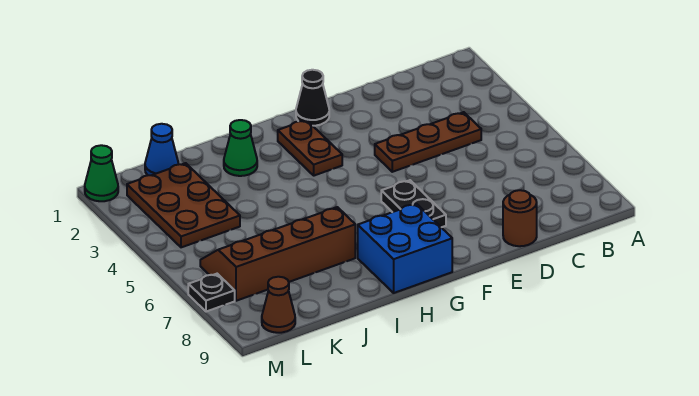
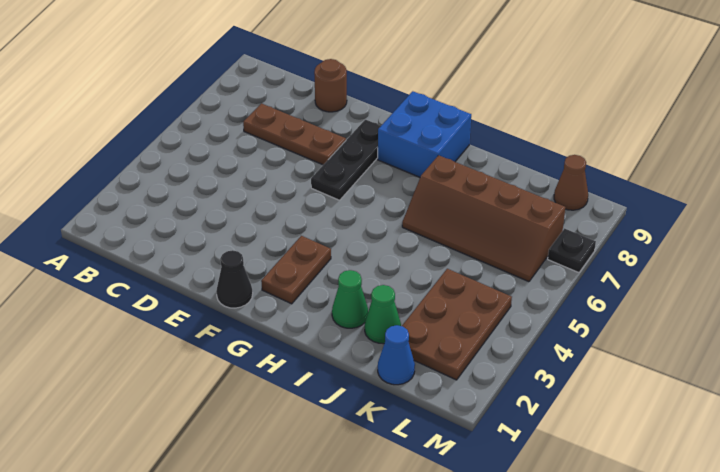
brown plate C4:E4 level 1 -> brown plate C7:E7 level 1
black plate F6:F7 level 1 -> black plate F6:F8 level 1
green cone M1 level 1 -> green cone J2 level 1

